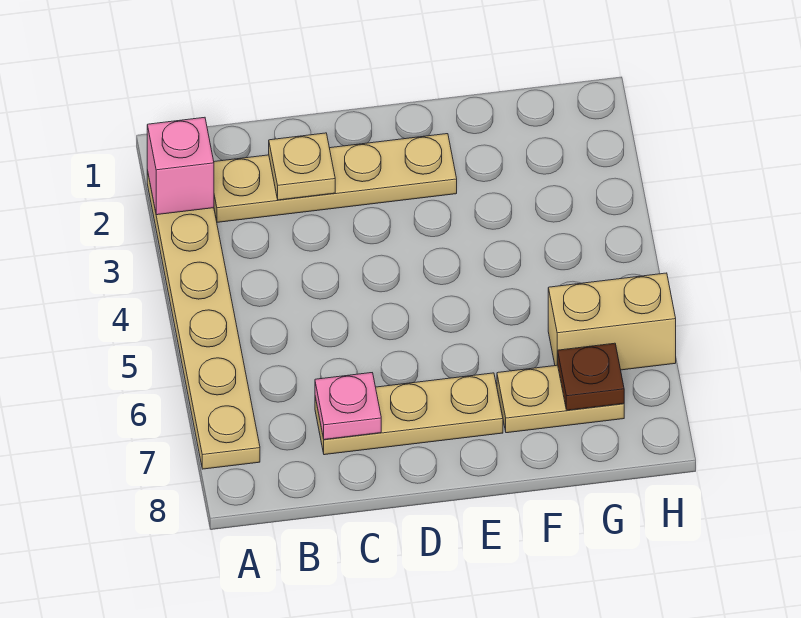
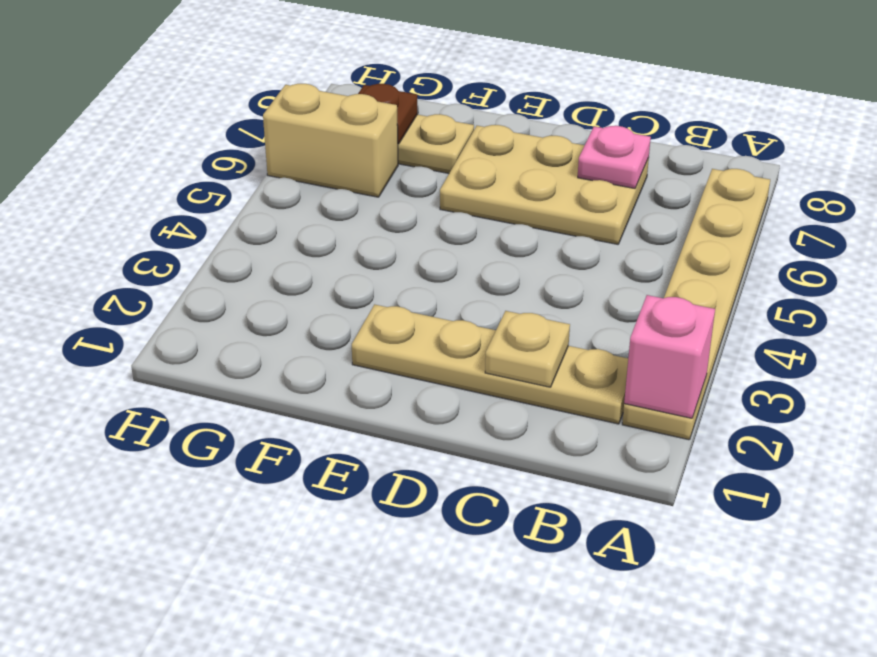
tan plate C7:E7 level 1 -> tan plate C6:E7 level 1

